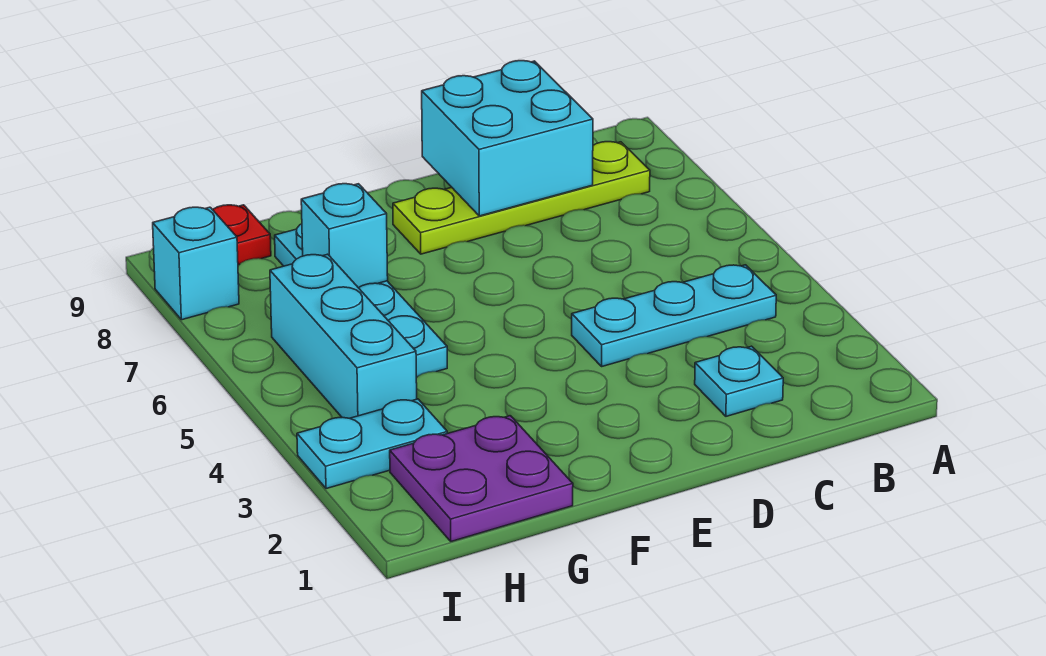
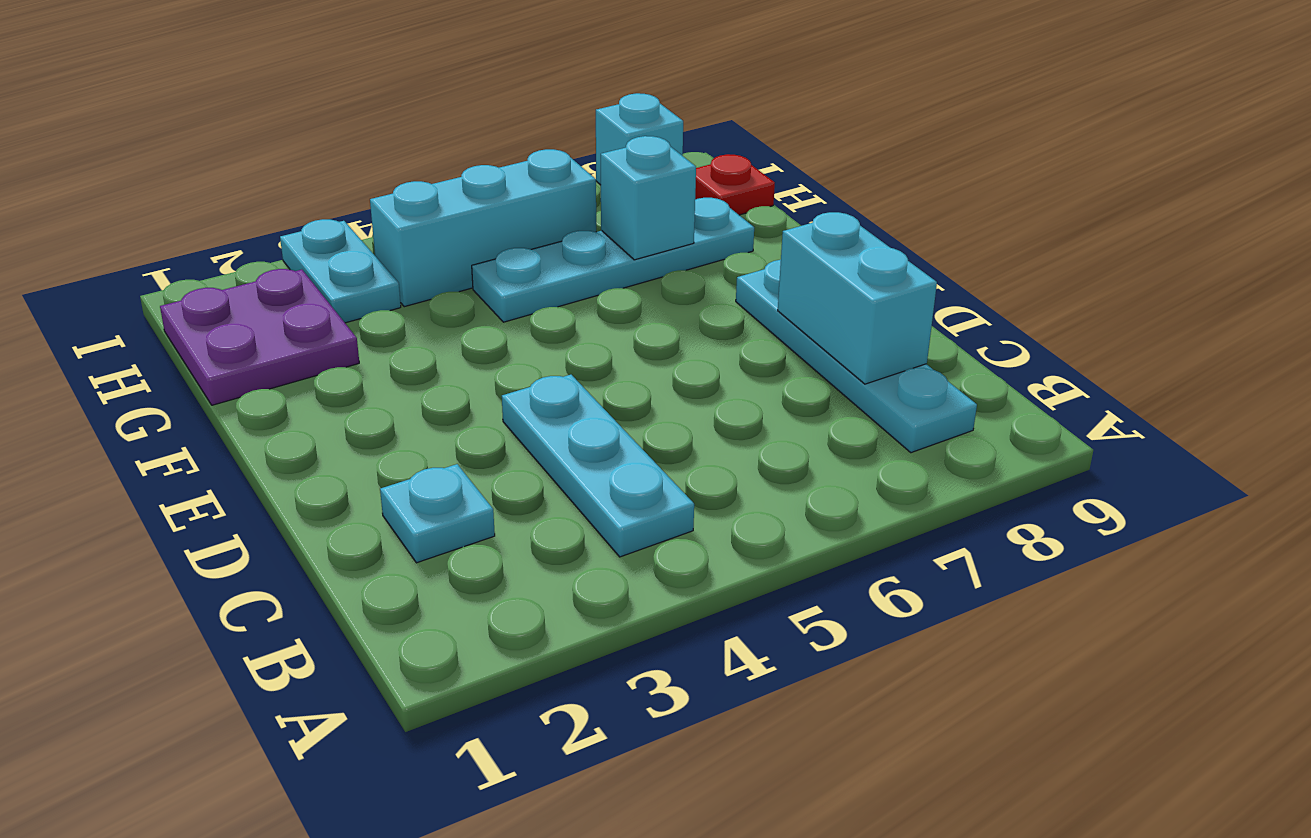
lime plate B8:E8 level 1 -> cyan plate B8:E8 level 1
cyan brick C8:D9 level 2 -> cyan brick C8:D8 level 2

